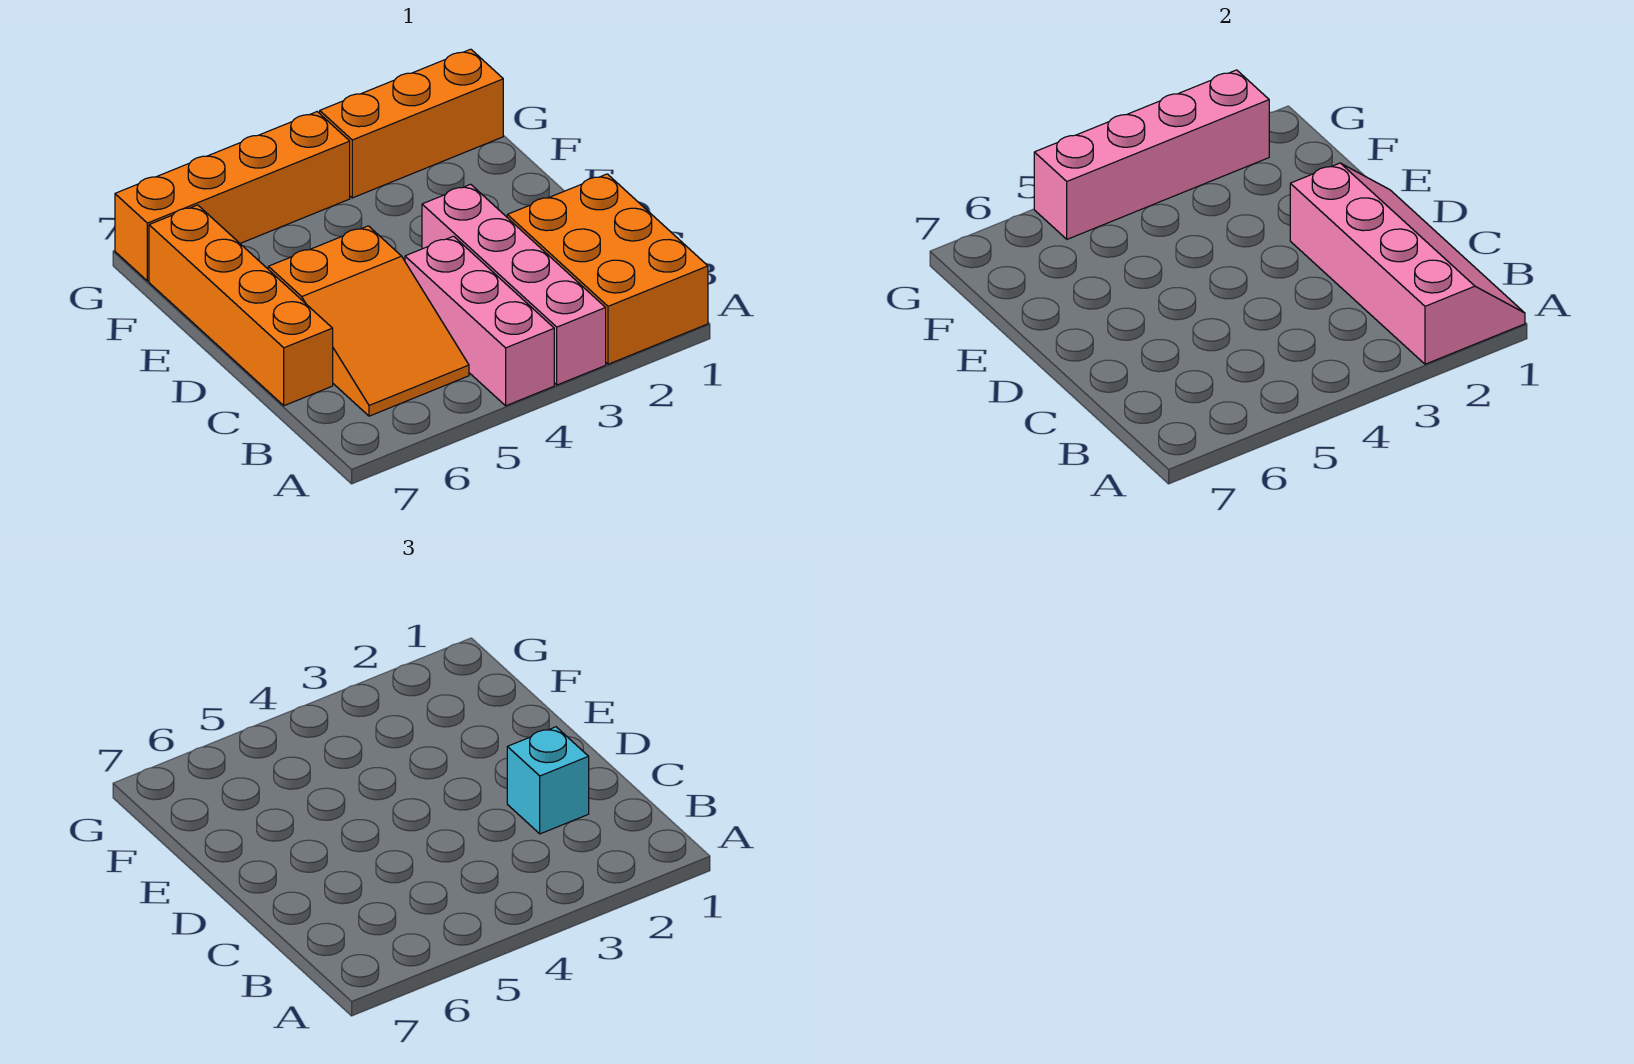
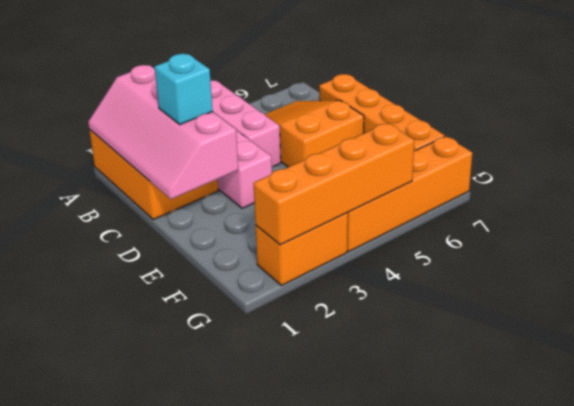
orange brick G1:G3 level 1 -> orange brick G2:G3 level 1
pink brick G2:G5 level 2 -> orange brick G2:G5 level 2

